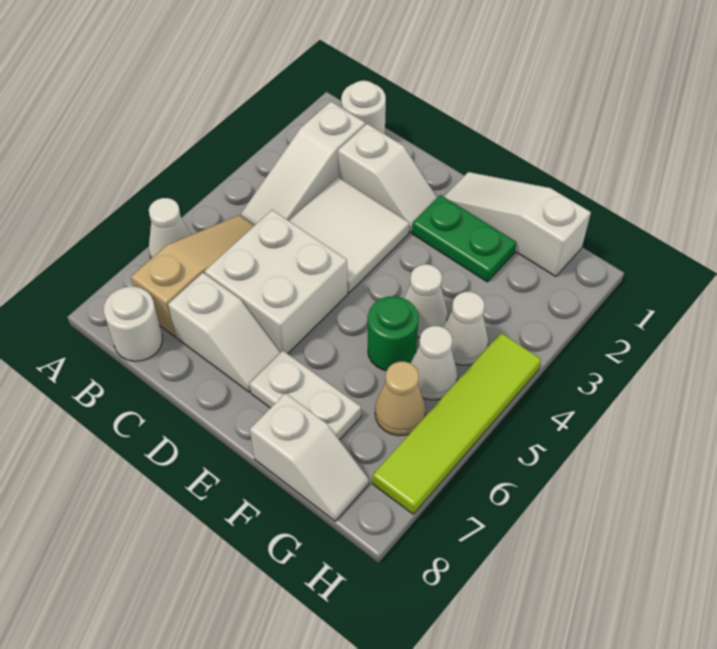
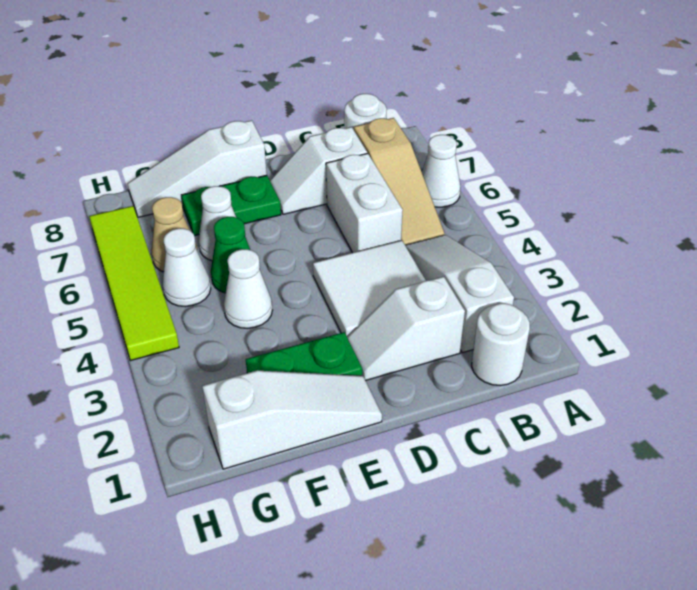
white brick C5:D6 level 1 -> white brick C5:C6 level 1
white plate E7:F7 level 1 -> green plate E7:F7 level 1
green round brick F5 level 1 -> green cone F5 level 1
white slope F8:G8 level 1 top F -> white slope E8:G8 level 1 top E
white cone G4 level 1 -> white cone F6 level 1

